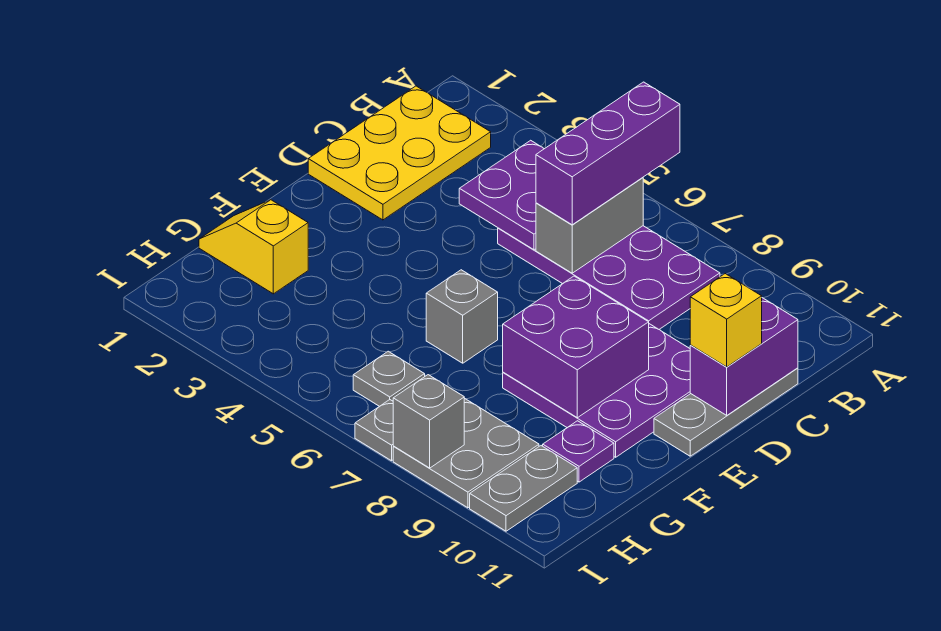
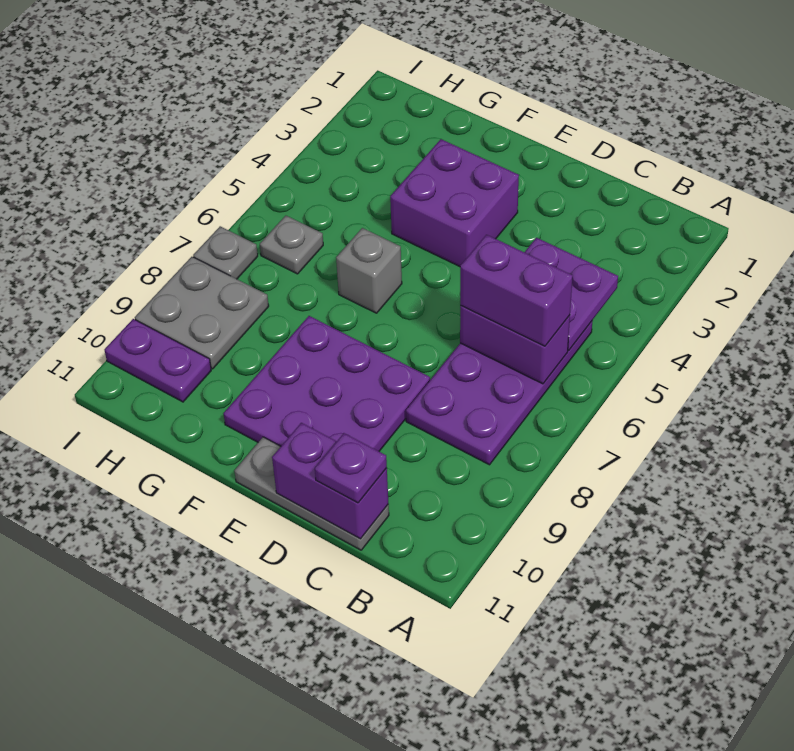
purple brick A6:C6 level 3 -> purple brick B6:C6 level 3
yellow plate B1:D2 level 1 -> none
grey brick B6:C6 level 2 -> purple brick B6:C6 level 2
yellow brick D11 level 3 -> none
purple brick E8:F9 level 2 -> purple brick E3:F4 level 1
yellow slope G1:G2 level 1 top 2 -> none
purple plate G10 level 1 -> purple plate C11 level 3
grey plate H10:I10 level 1 -> purple plate H10:I10 level 1
grey brick I8 level 2 -> none

